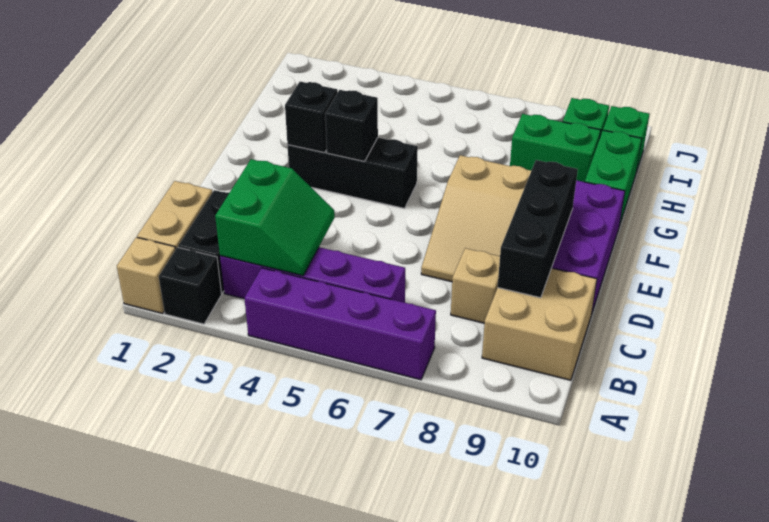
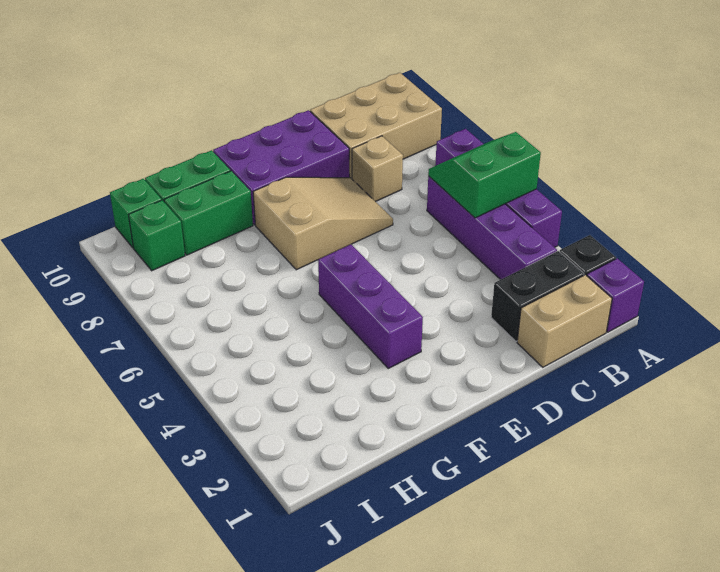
tan brick A1 level 1 -> purple brick A1 level 1
green slope B3:C4 level 2 top 3 -> green slope A5:B6 level 2 top 5
tan brick B9:C10 level 1 -> tan brick A9:C10 level 1
black brick C9:E9 level 2 -> none
black brick F3:F5 level 1 -> purple brick F3:F5 level 1
black brick F3 level 2 -> none
black brick F4 level 2 -> none
green brick H8:H9 level 1 -> green brick G9:H9 level 1

